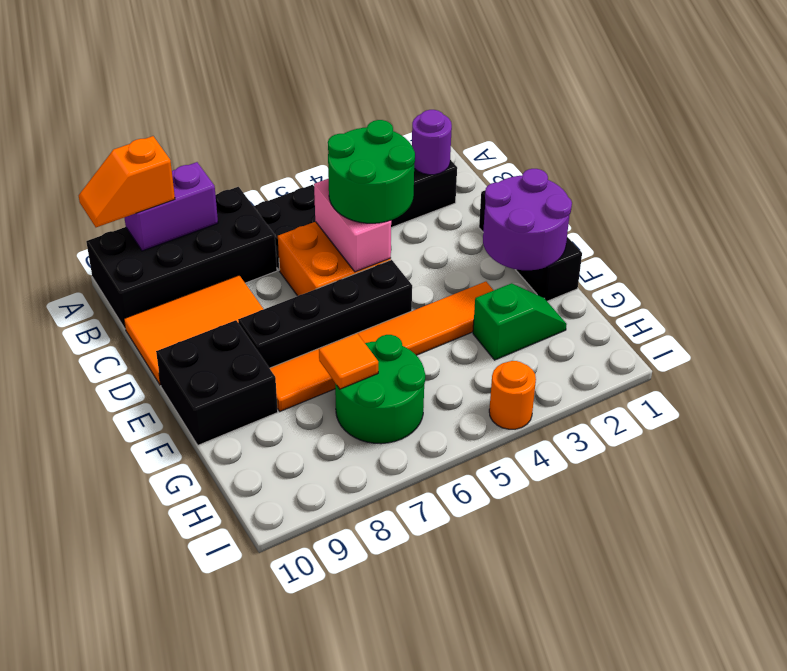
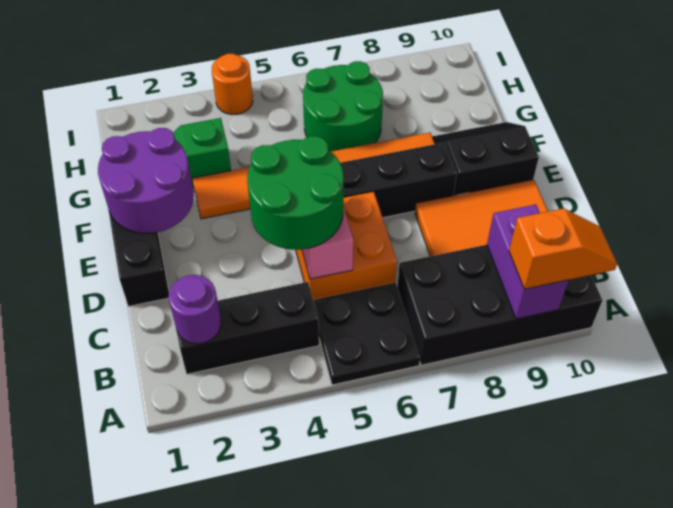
purple brick A8:A9 level 2 -> purple brick A9:B9 level 2
black brick E9:F10 level 1 -> black slope E9:F10 level 1 top E
orange tile G7 level 2 -> none

